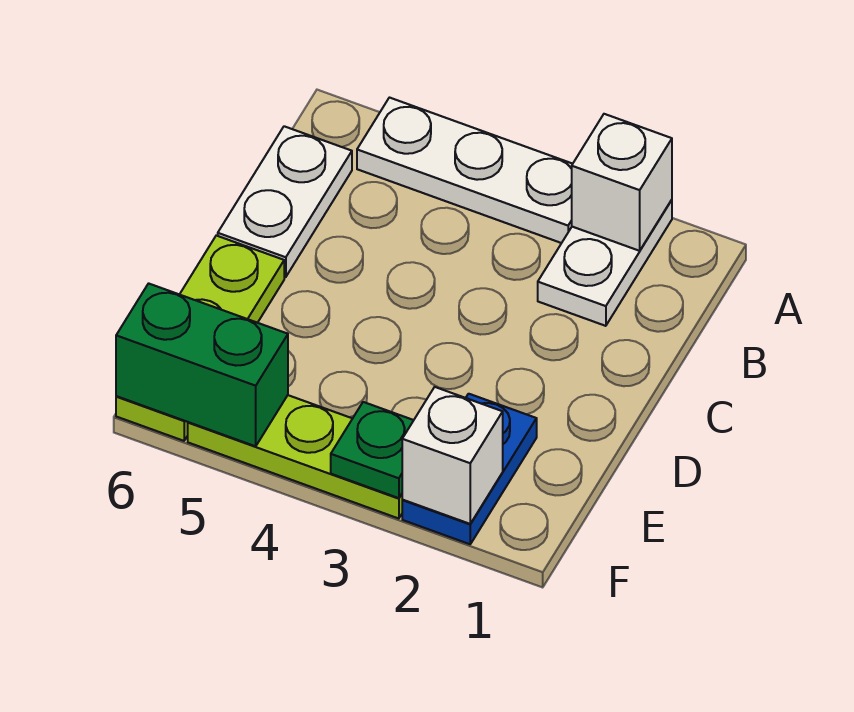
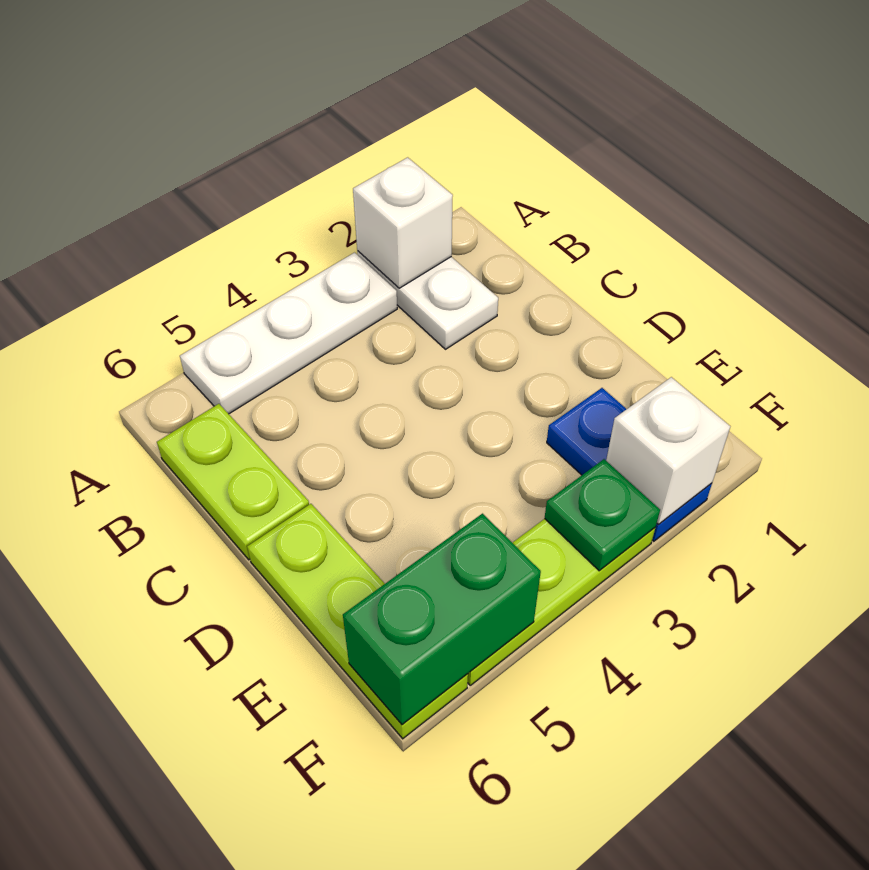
white plate B6:C6 level 1 -> lime plate B6:C6 level 1

